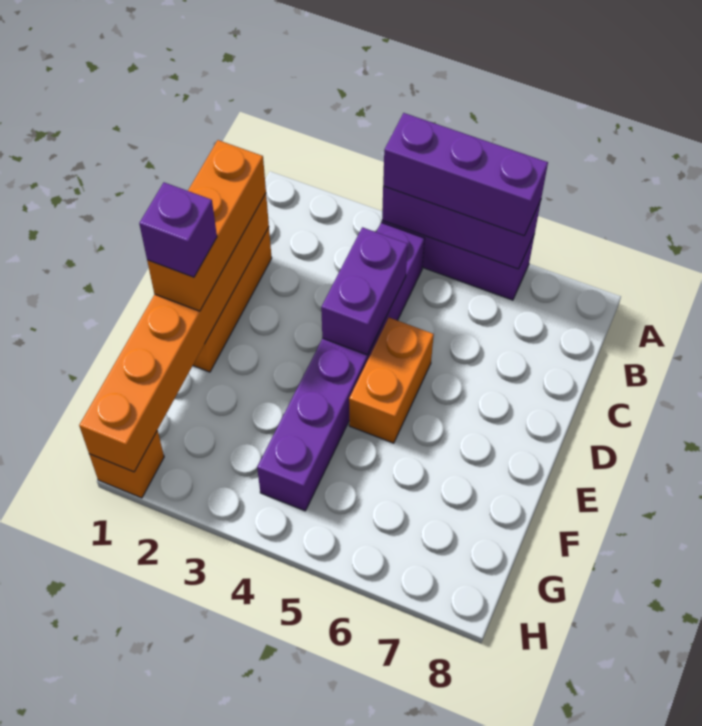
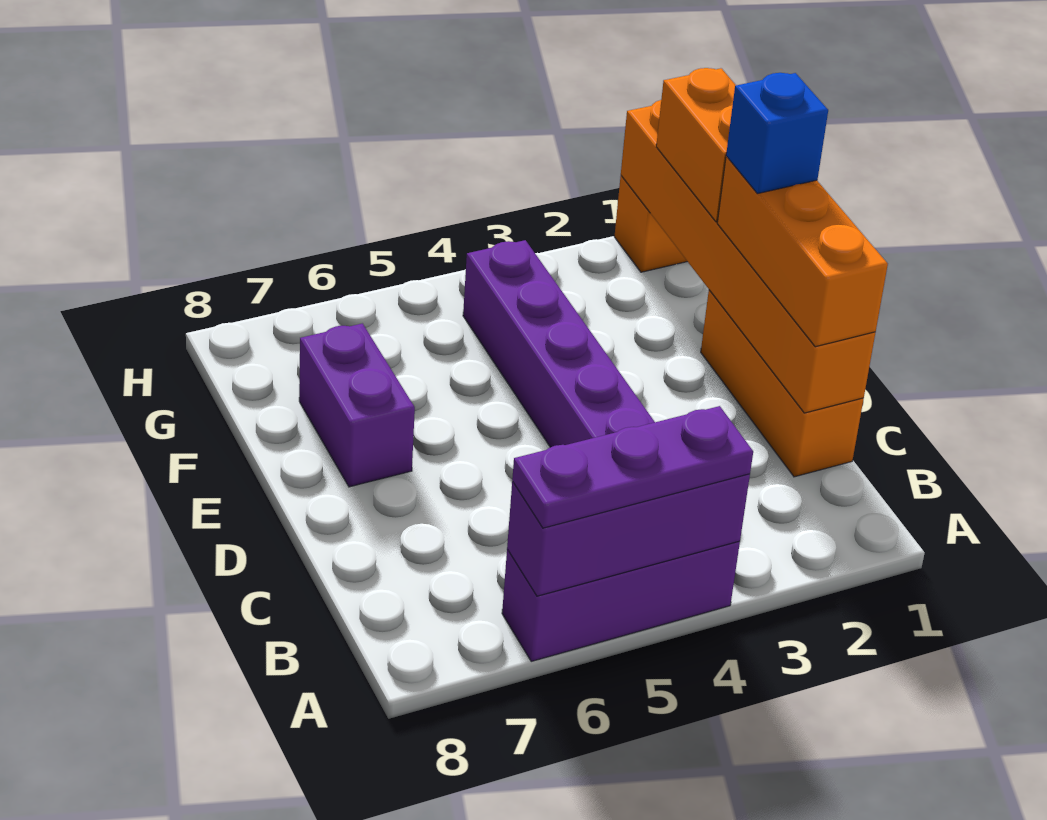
purple brick A4:A6 level 3 -> purple plate A4:A6 level 3
purple brick C4:D4 level 2 -> purple brick E7:F7 level 1
orange brick D5:E5 level 1 -> orange brick F1:G1 level 3
purple brick E1 level 4 -> blue brick E1 level 4

